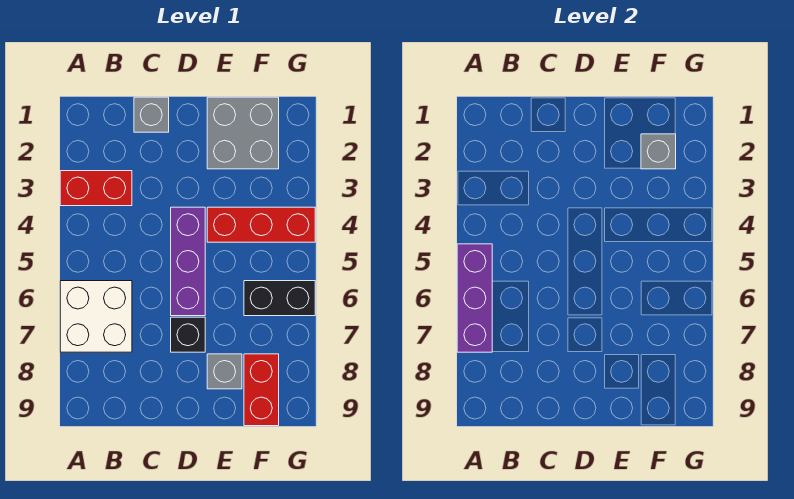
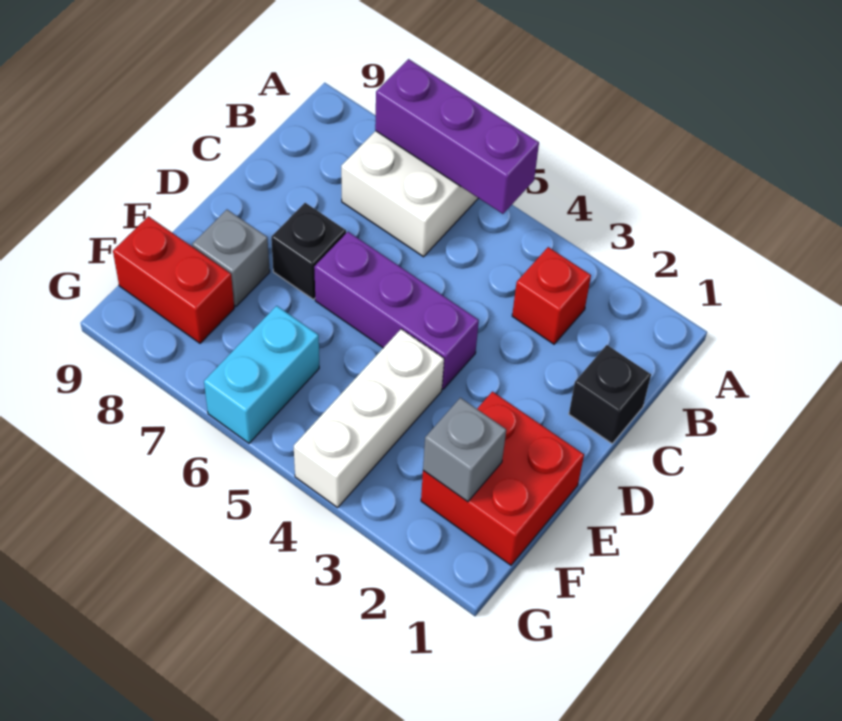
red brick A3:B3 level 1 -> red brick B3 level 1
grey brick C1 level 1 -> black brick C1 level 1
grey brick E1:F2 level 1 -> red brick E1:F2 level 1
red brick E4:G4 level 1 -> white brick E4:G4 level 1
black brick F6:G6 level 1 -> cyan brick F6:G6 level 1

